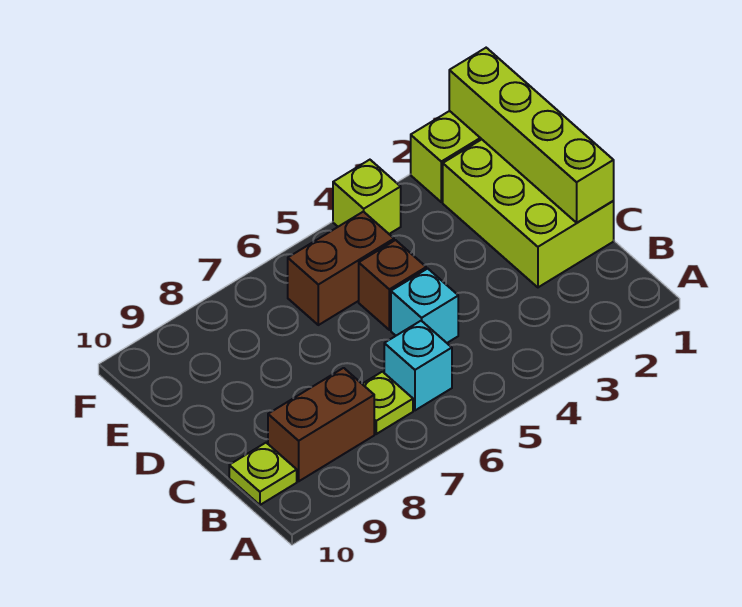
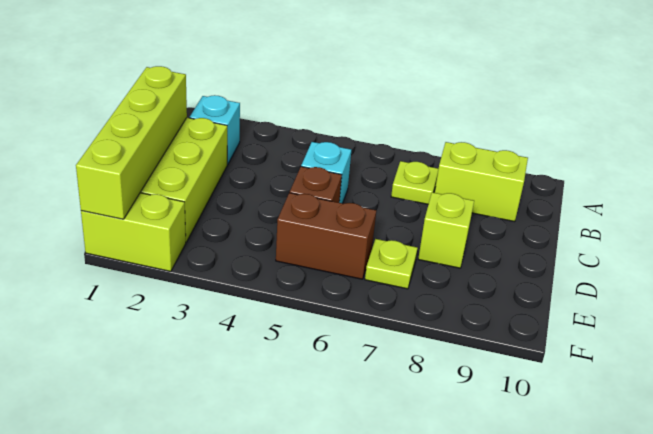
cyan brick B6 level 1 -> cyan brick B2 level 1
brown brick B8:B9 level 1 -> lime brick B8:B9 level 1
lime plate B10 level 1 -> lime plate E7 level 1
lime brick F4 level 1 -> lime brick D8 level 1

